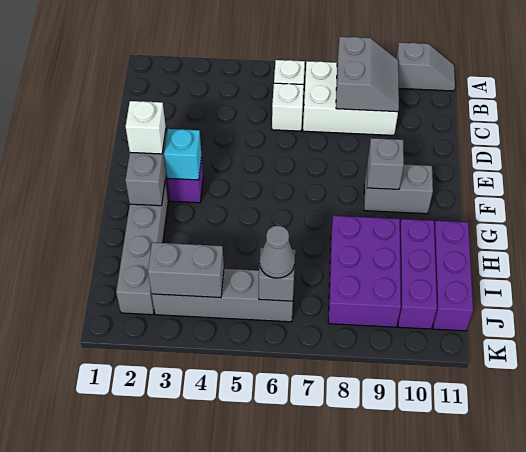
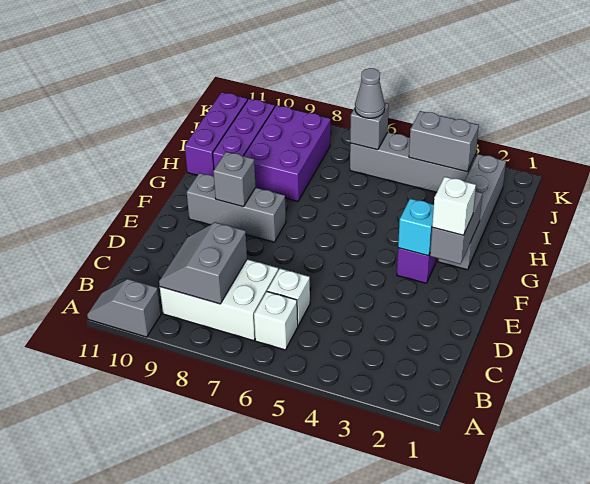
grey brick F9:F10 level 1 -> grey brick F8:F10 level 1

